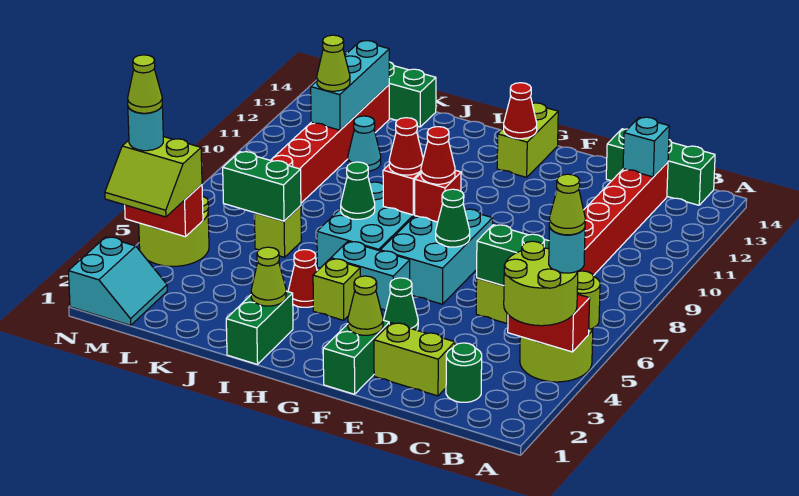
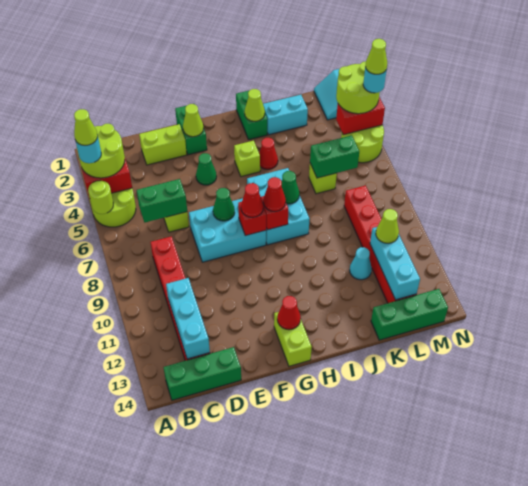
green round brick C2 level 1 -> none
cyan brick C13 level 2 -> cyan brick C11:C13 level 2
cyan brick F6:G8 level 1 -> cyan brick E7:G8 level 1
cyan brick G5:H5 level 1 -> cyan brick J2:K2 level 1
lime slope M3:N4 level 3 top 4 -> lime round brick M3:N4 level 3

